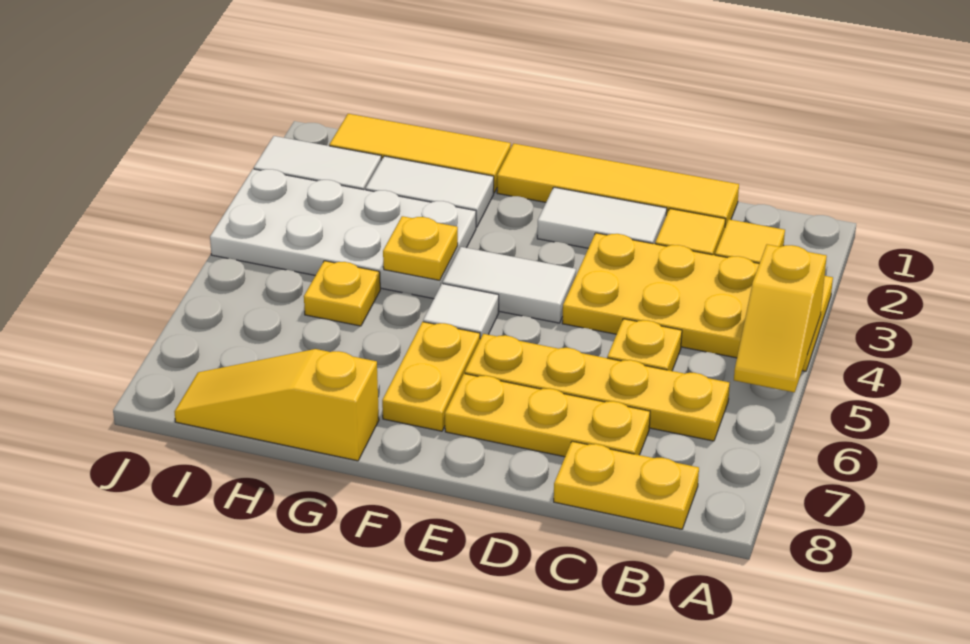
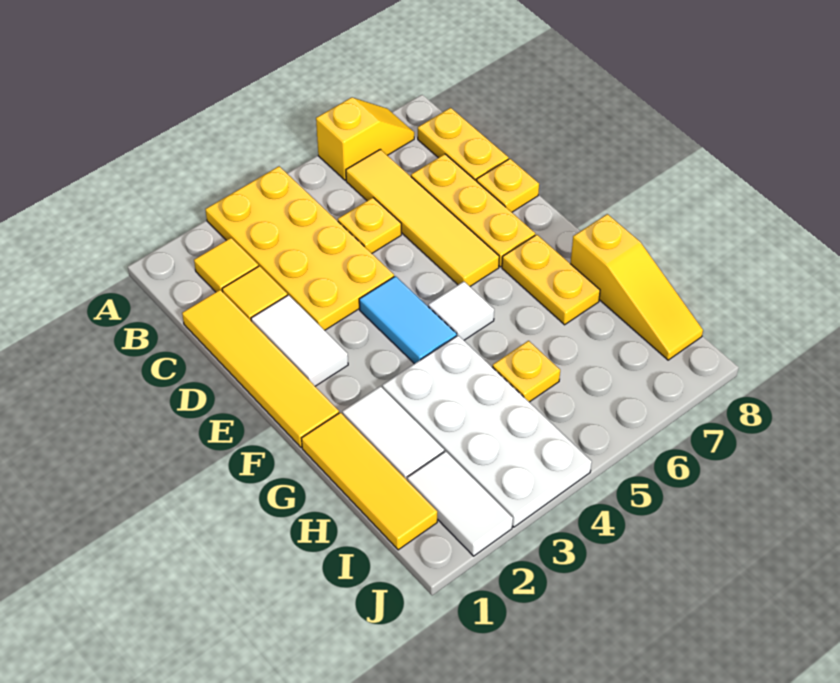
yellow slope A4:A5 level 2 top 4 -> yellow slope A6:A7 level 1 top 6
yellow plate B6:E6 level 1 -> yellow tile B6:E6 level 1
white tile E4:F4 level 1 -> cyan tile E4:F4 level 1
yellow plate F6:F7 level 1 -> yellow plate F7:G7 level 1
yellow plate G4 level 2 -> yellow plate D8 level 1

